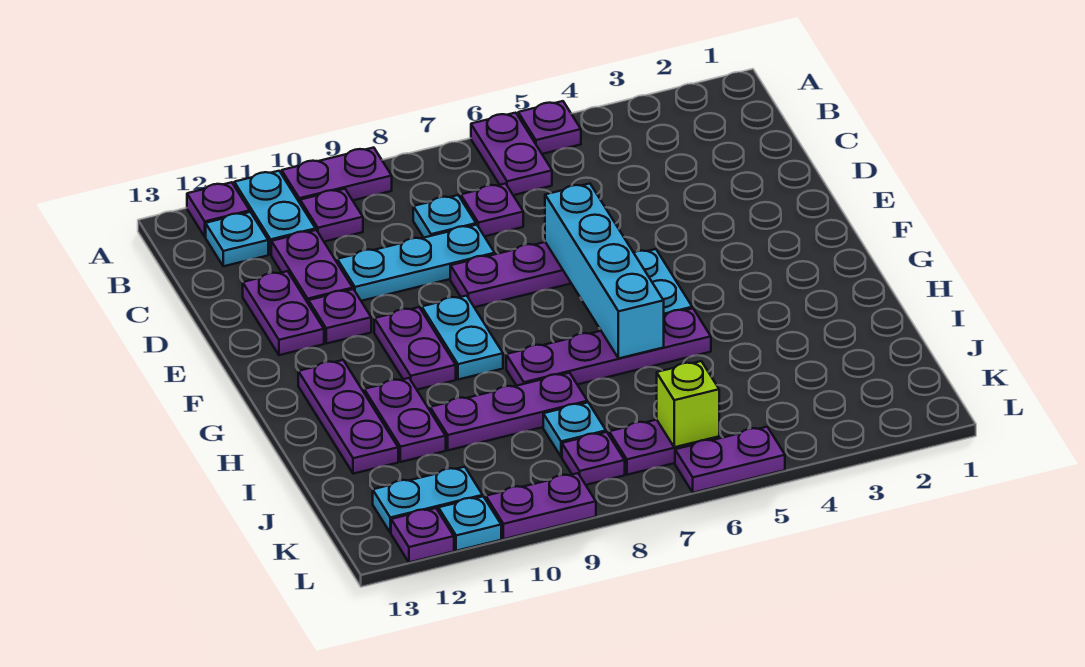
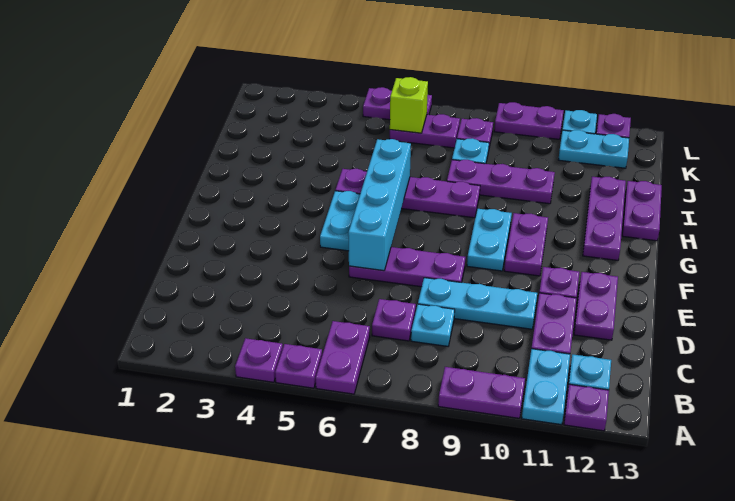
purple plate B10 level 1 -> purple plate A4 level 1
purple plate H11:I11 level 1 -> purple plate H13:I13 level 1

